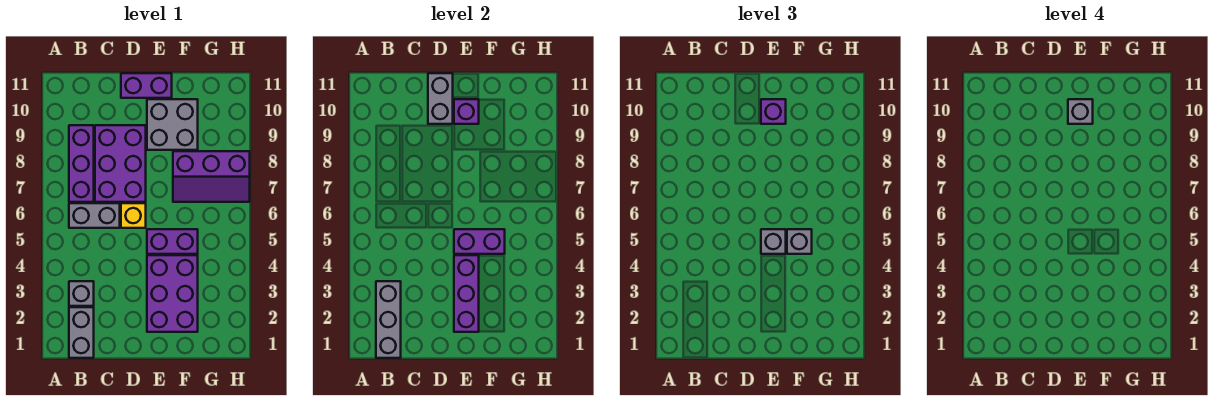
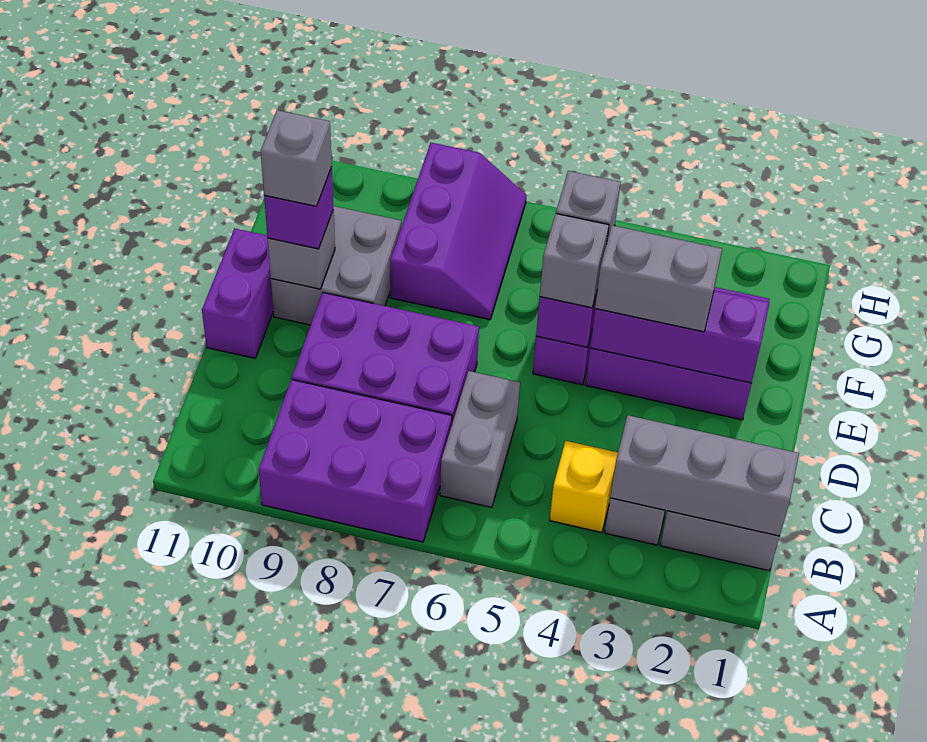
purple brick B7:B9 level 1 -> purple brick A7:B9 level 1
yellow brick D6 level 1 -> yellow brick B4 level 1
grey brick D10:D11 level 2 -> grey brick E3:E4 level 3
purple brick E10 level 2 -> grey brick E10 level 2

